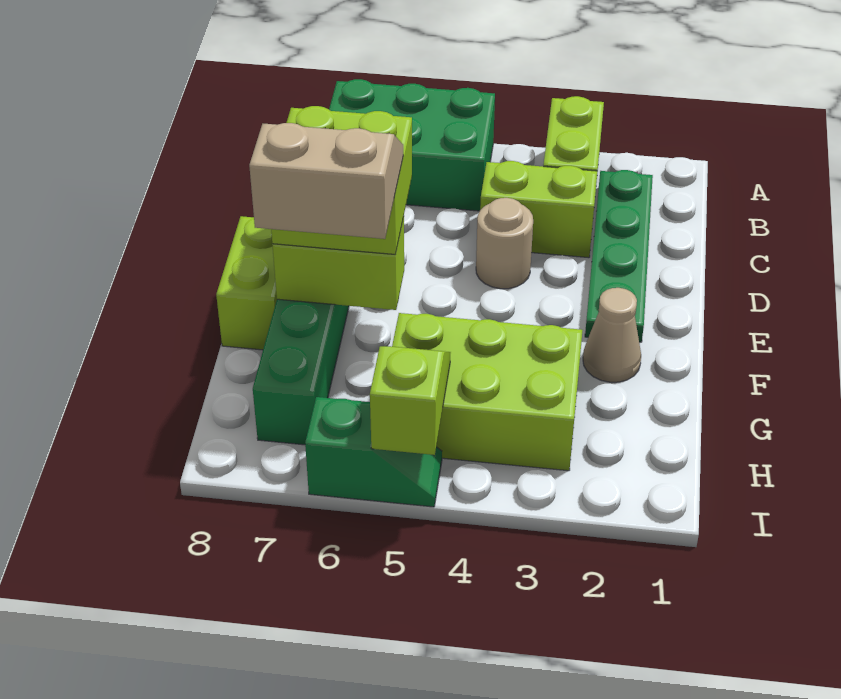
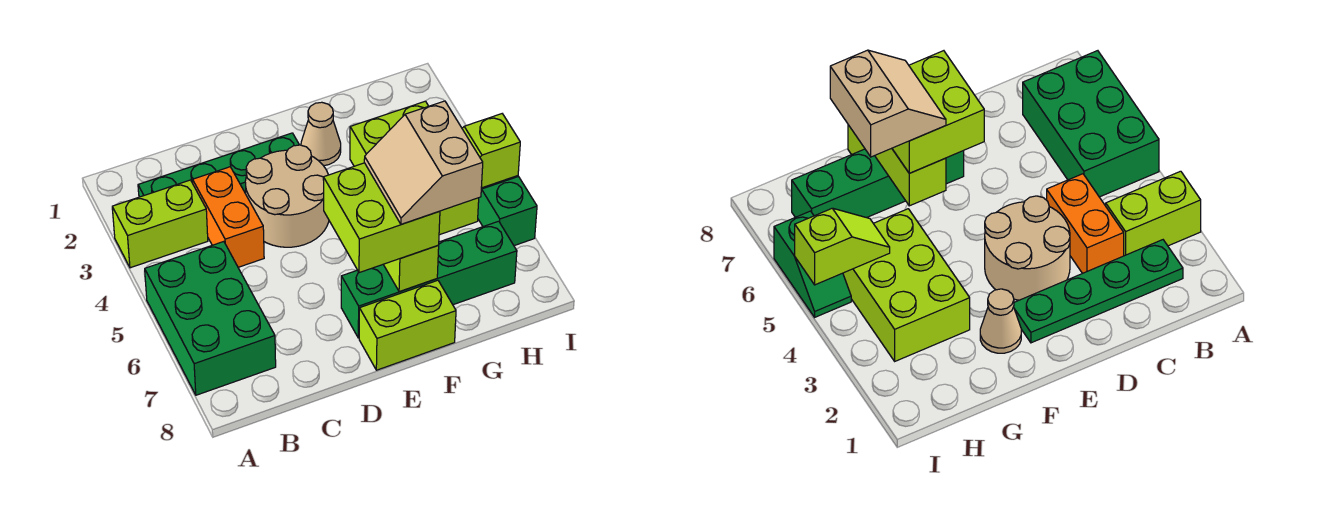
lime brick C3:C4 level 1 -> orange brick C3:C4 level 1
tan round brick D4 level 1 -> tan round brick D3:E4 level 1

